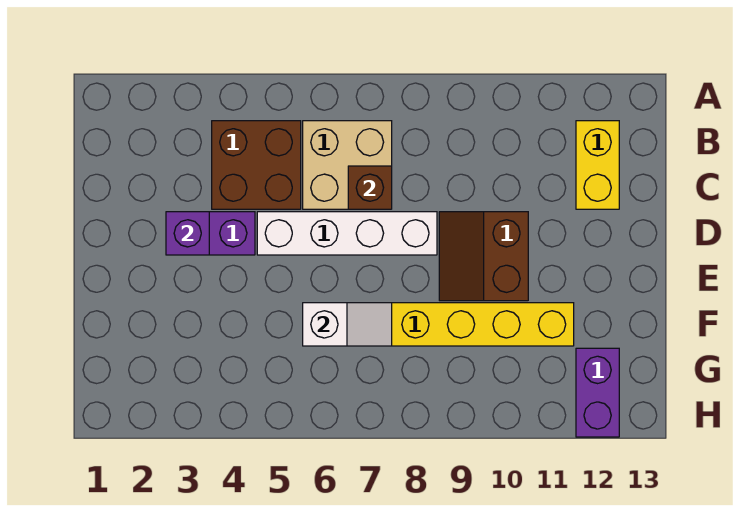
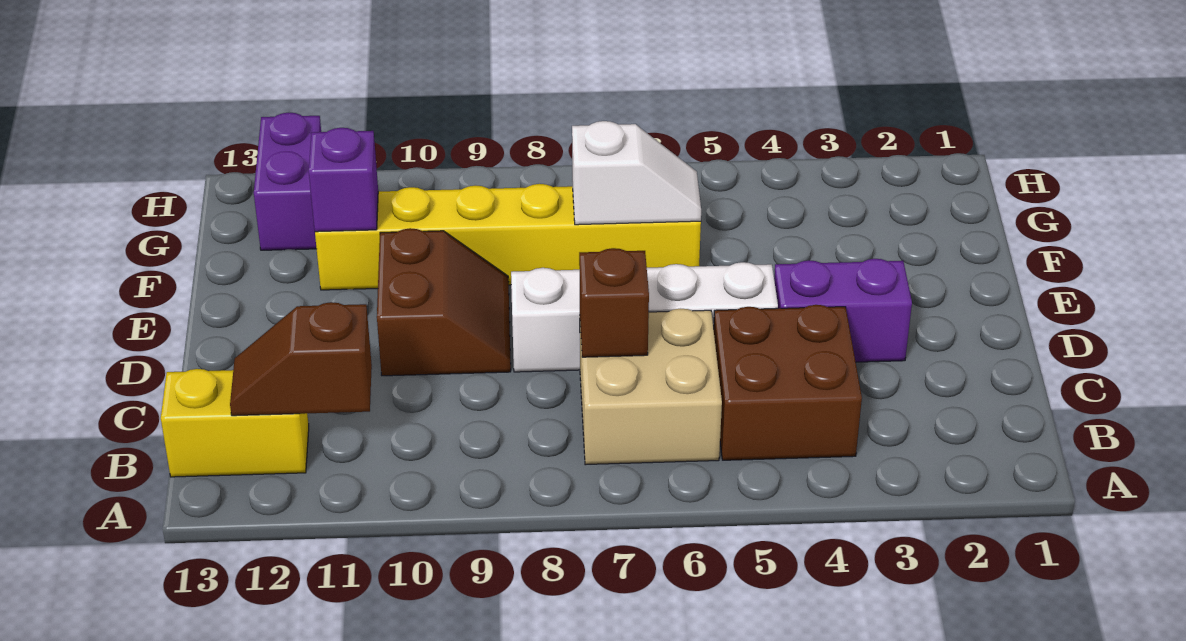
none -> brown slope B11:B12 level 2 top 11
yellow brick B12:C12 level 1 -> yellow brick B12:B13 level 1
purple brick D3 level 2 -> purple brick F11 level 2
white slope F6:F7 level 2 top 6 -> white slope F6:F7 level 2 top 7

